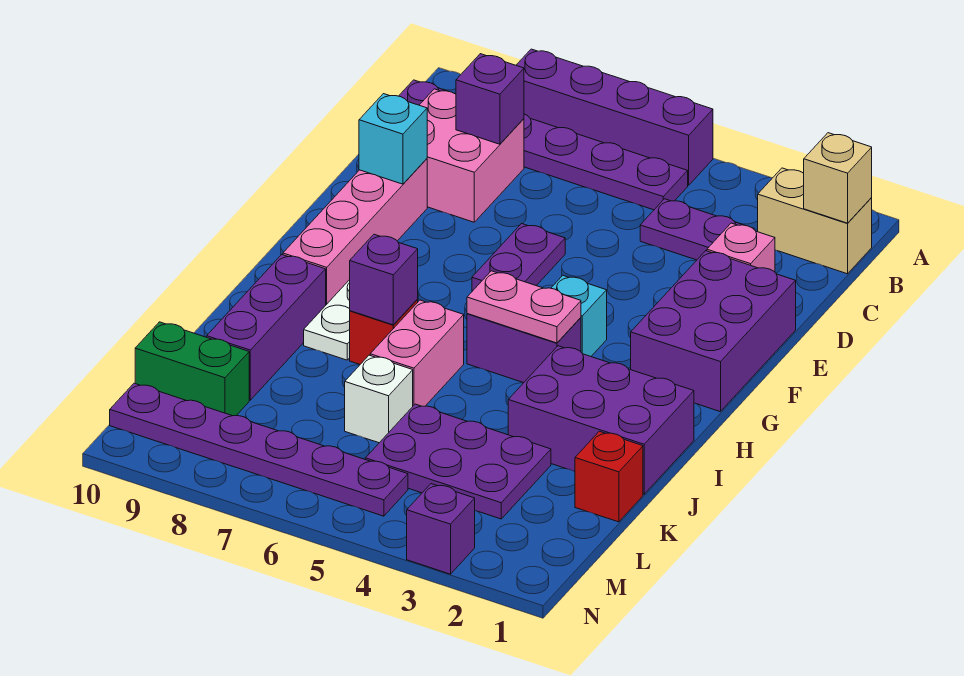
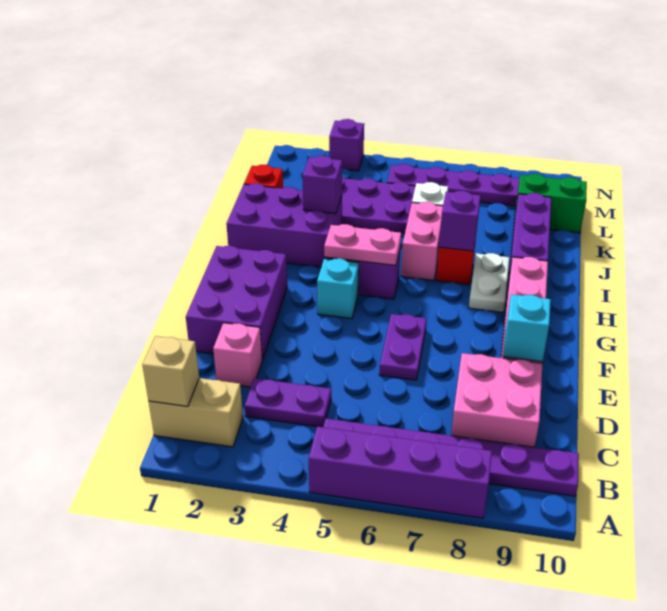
purple brick C8 level 2 -> purple brick J3 level 2

